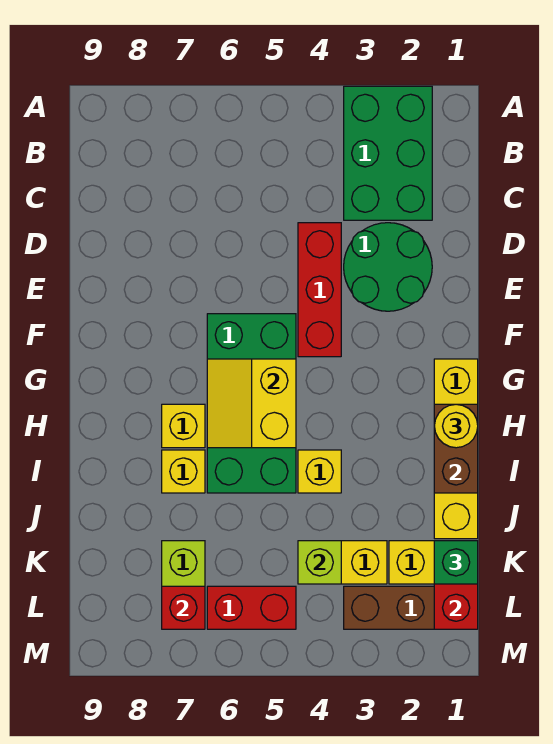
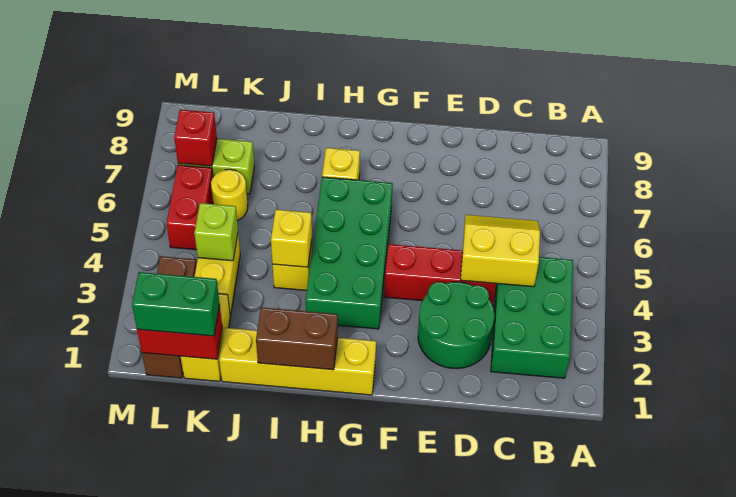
green brick A2:C3 level 1 -> green brick B2:C4 level 1
green brick F5:I6 level 1 -> green brick G3:H6 level 1
yellow slope G5:H6 level 2 top 5 -> yellow slope C4:D5 level 2 top 4
yellow round brick H1 level 3 -> yellow round brick K6 level 1
yellow brick I7 level 1 -> yellow brick I4 level 2
green brick K1 level 3 -> green brick K1:L1 level 3

